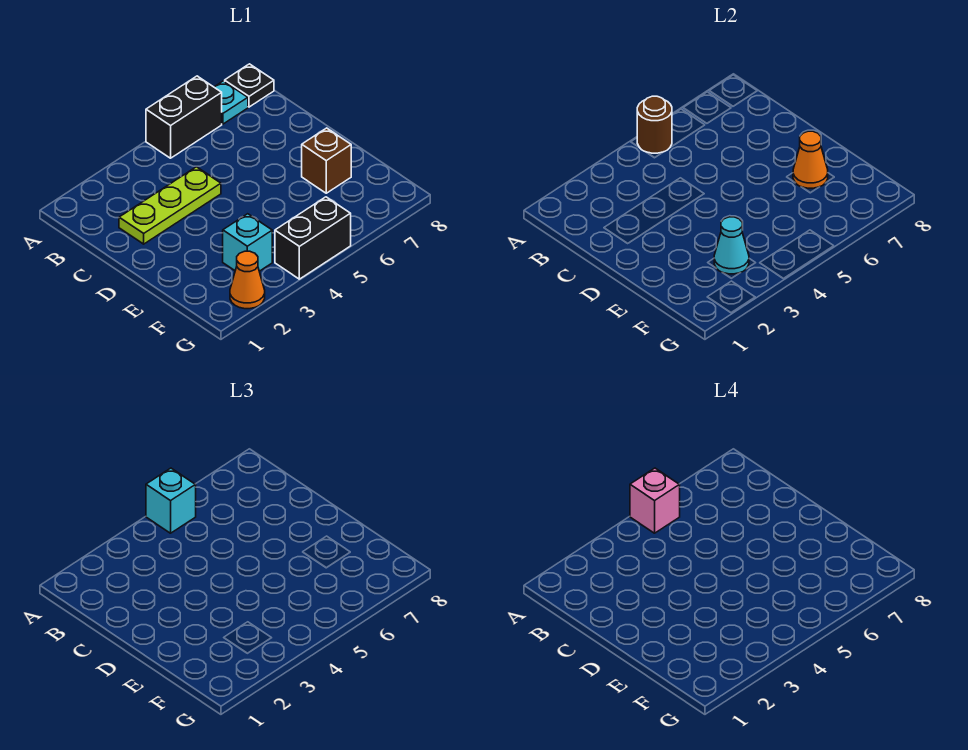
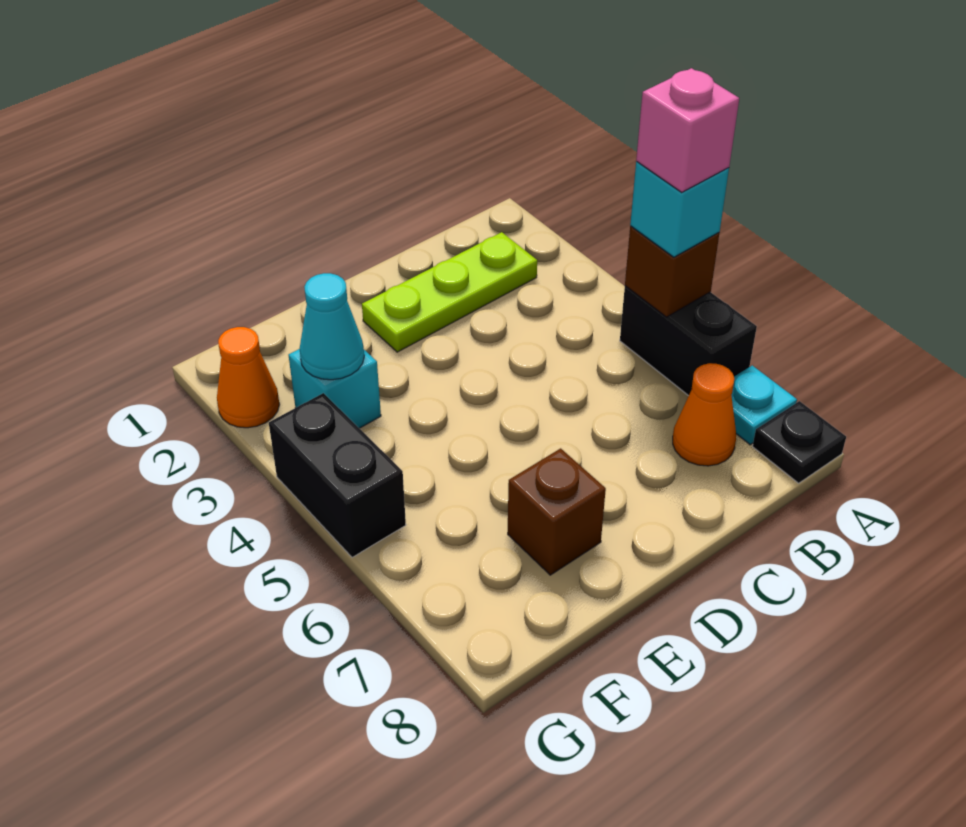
brown round brick A5 level 2 -> brown brick A5 level 2
lime plate C2:C4 level 1 -> lime plate B2:D2 level 1
orange cone E7 level 2 -> orange cone B7 level 1

